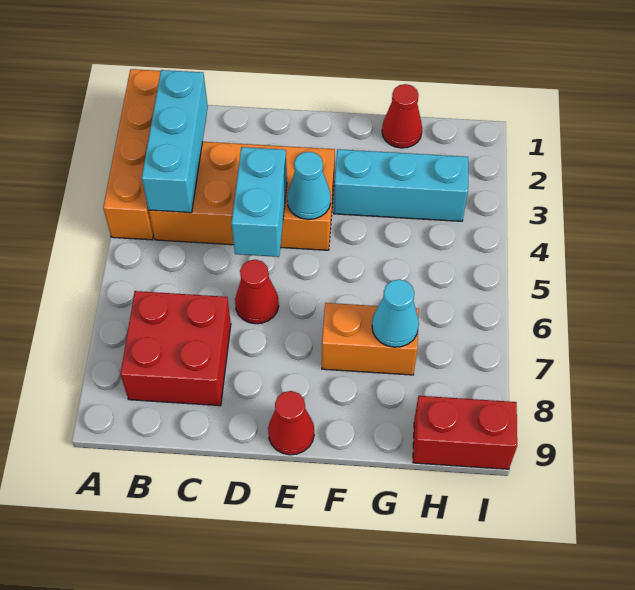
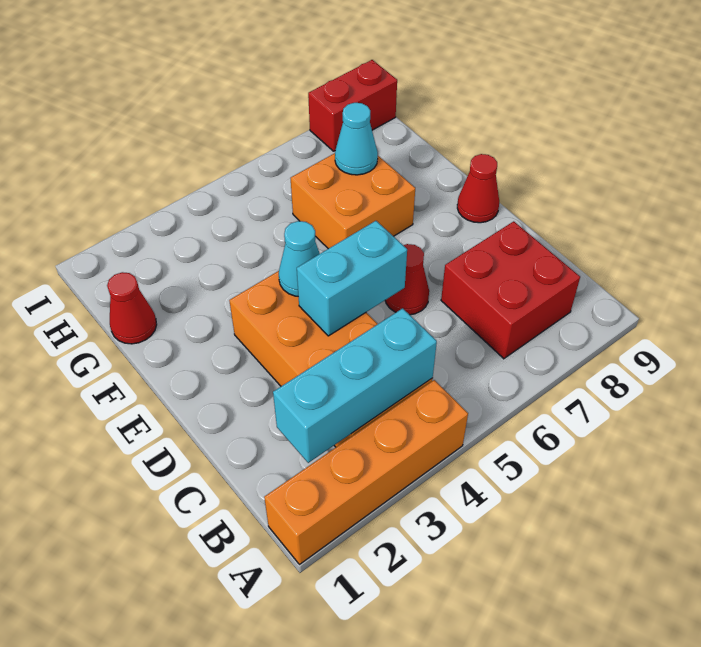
cyan brick F3:H3 level 1 -> none
orange brick F7:G7 level 1 -> orange brick F6:G7 level 1
red brick H9:I9 level 1 -> red brick I8:I9 level 1

